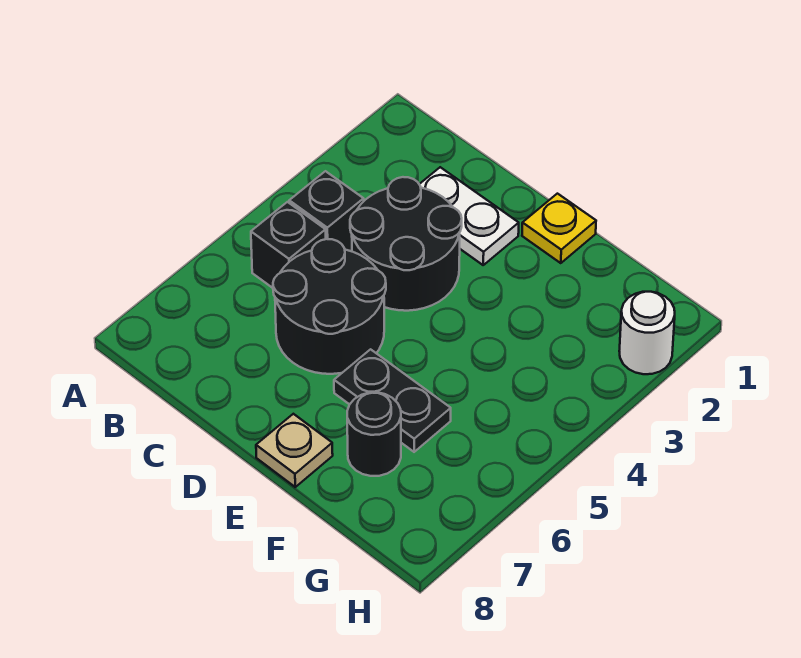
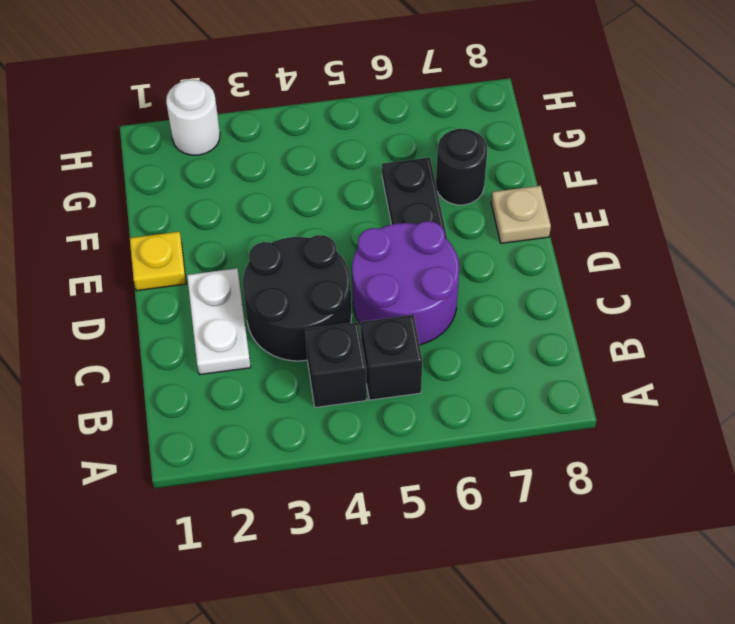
black round brick C5:D6 level 1 -> purple round brick C5:D6 level 1

